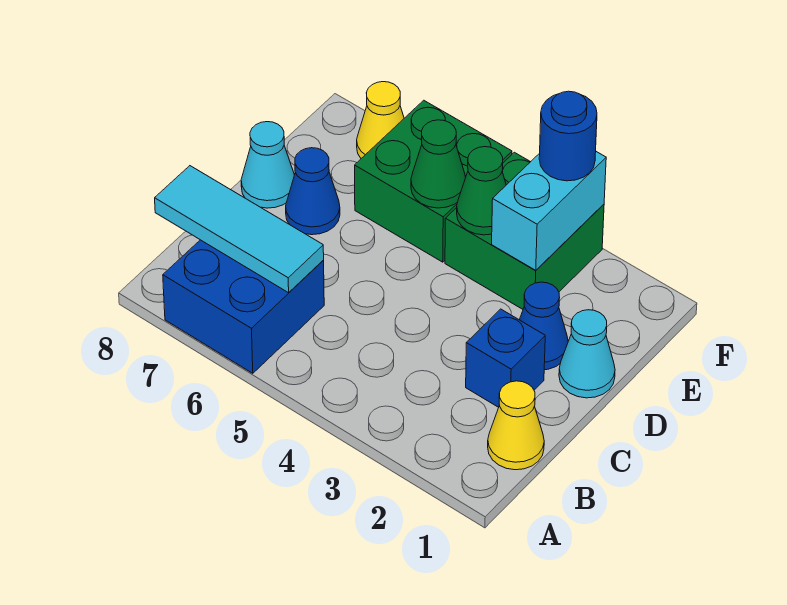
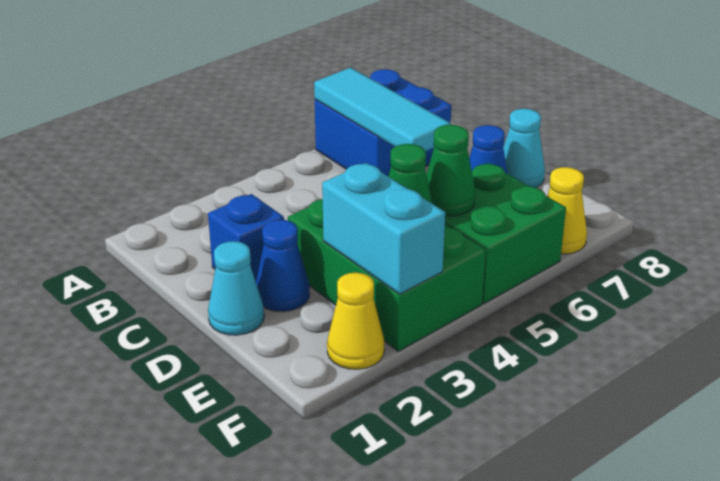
yellow cone B1 level 1 -> yellow cone F2 level 1
cyan tile B6:B8 level 2 -> cyan tile A6:C6 level 2
green brick E3:F4 level 1 -> green brick D3:F4 level 1
blue round brick F3 level 3 -> none

